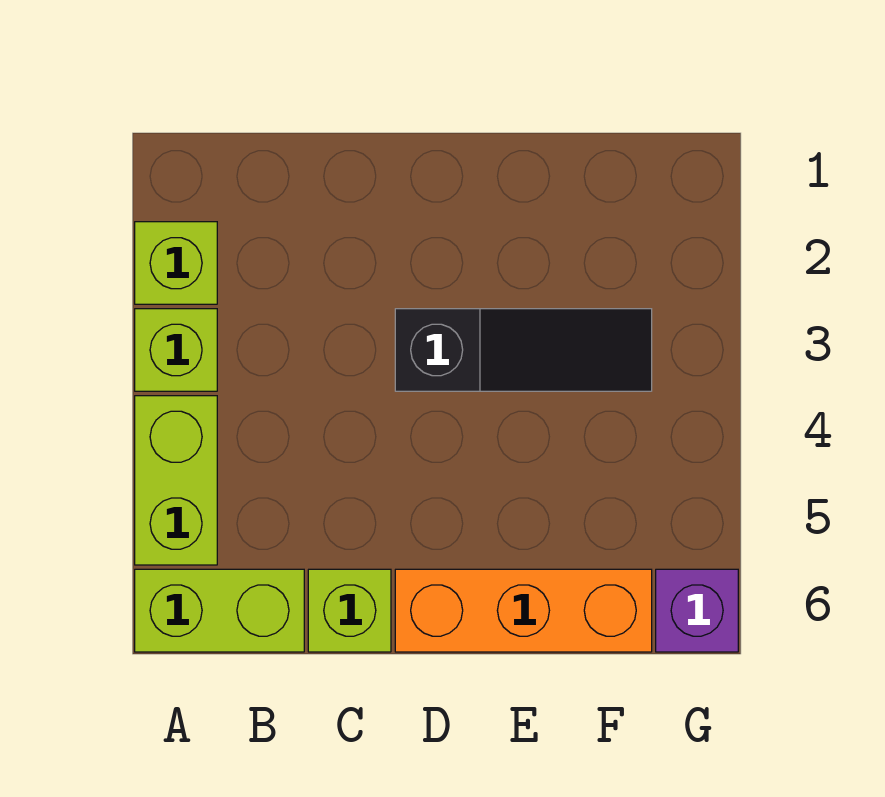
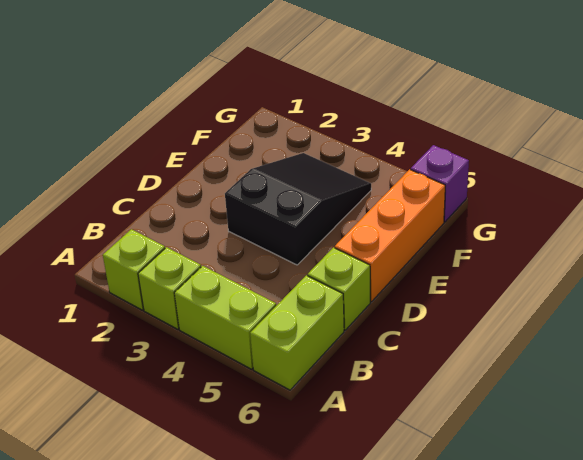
black slope D3:F3 level 1 top D -> black slope D3:F4 level 1 top D

